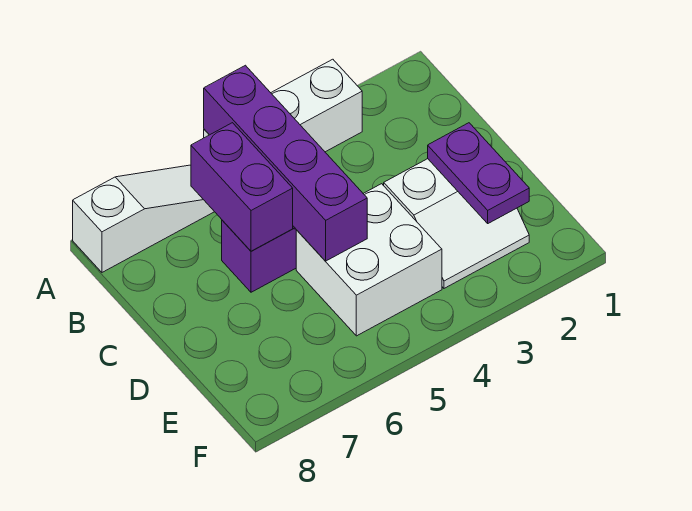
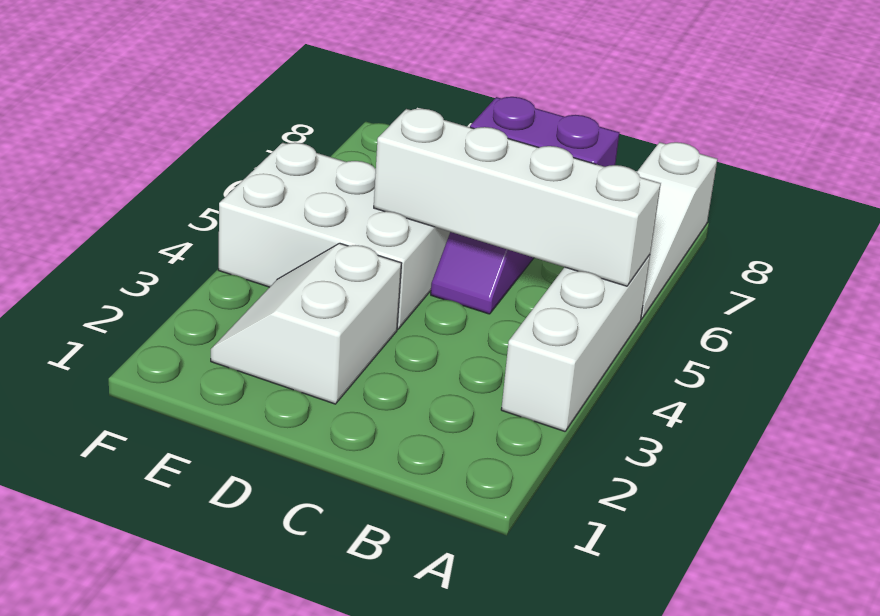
purple brick A5:D5 level 2 -> white brick A5:D5 level 2
purple plate D2:E2 level 2 -> none
white brick D4:E5 level 1 -> white brick D4:F5 level 1

